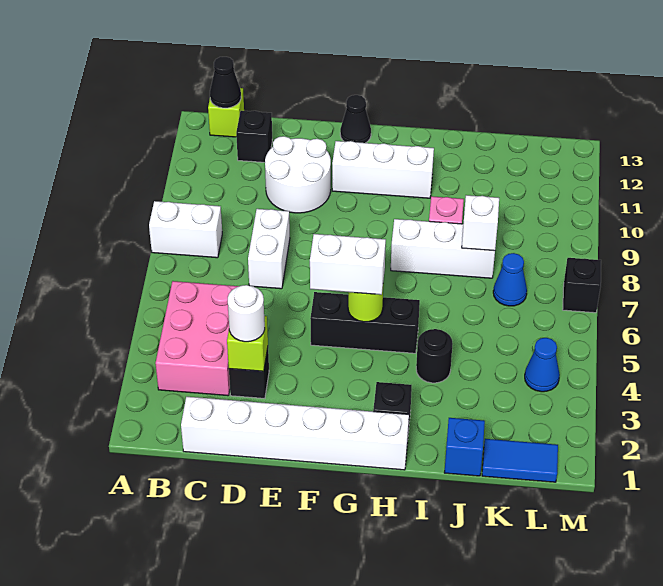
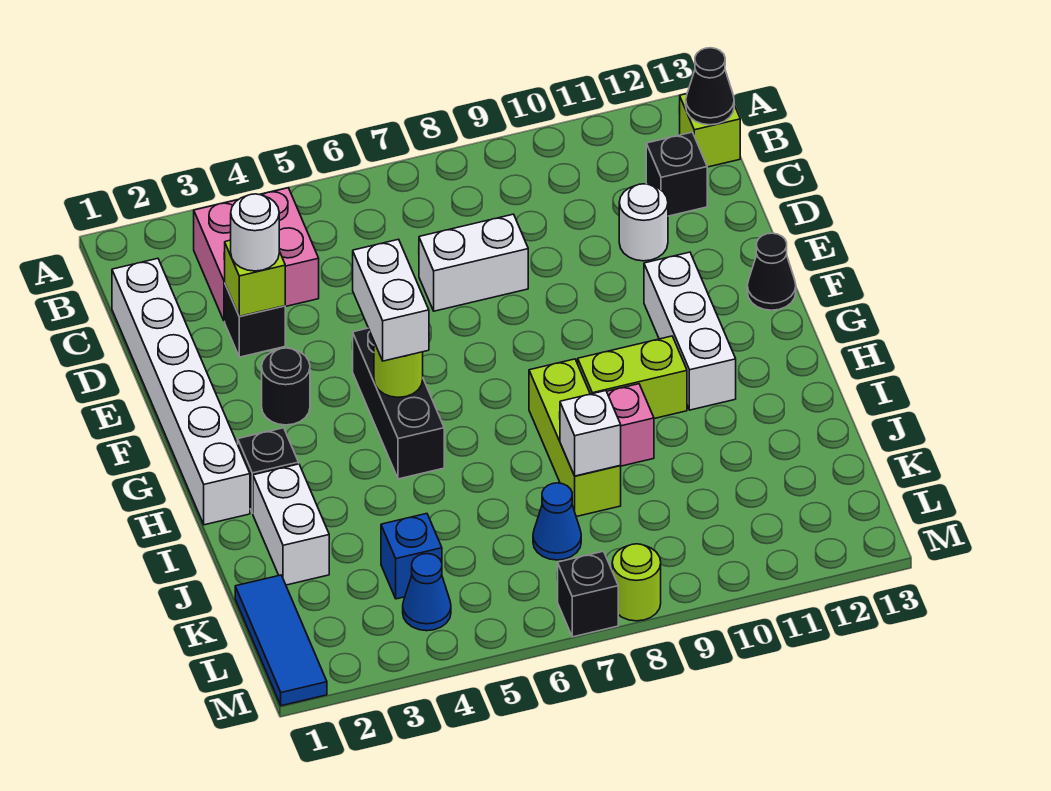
white brick A8:B8 level 1 -> white brick I2:J2 level 1
pink brick B3:C5 level 1 -> pink brick B3:C4 level 1
white round brick D10:E11 level 1 -> white round brick D11 level 1
white brick H8:J8 level 1 -> lime brick H8:J8 level 1
none -> lime brick H9:H10 level 1
black round brick I4 level 1 -> black round brick F3 level 1
blue brick J1 level 1 -> blue brick K4 level 1
blue tile K1:L1 level 1 -> blue tile K1:M1 level 1
none -> lime round brick M8 level 1

